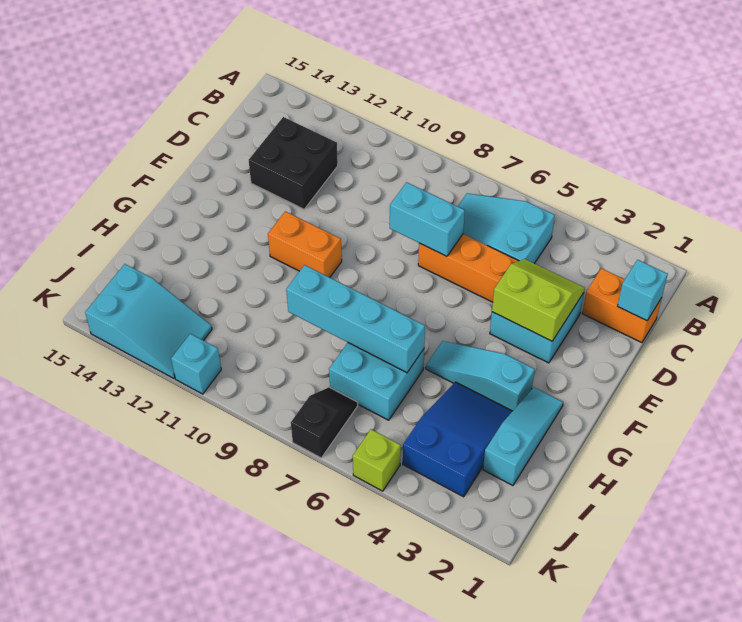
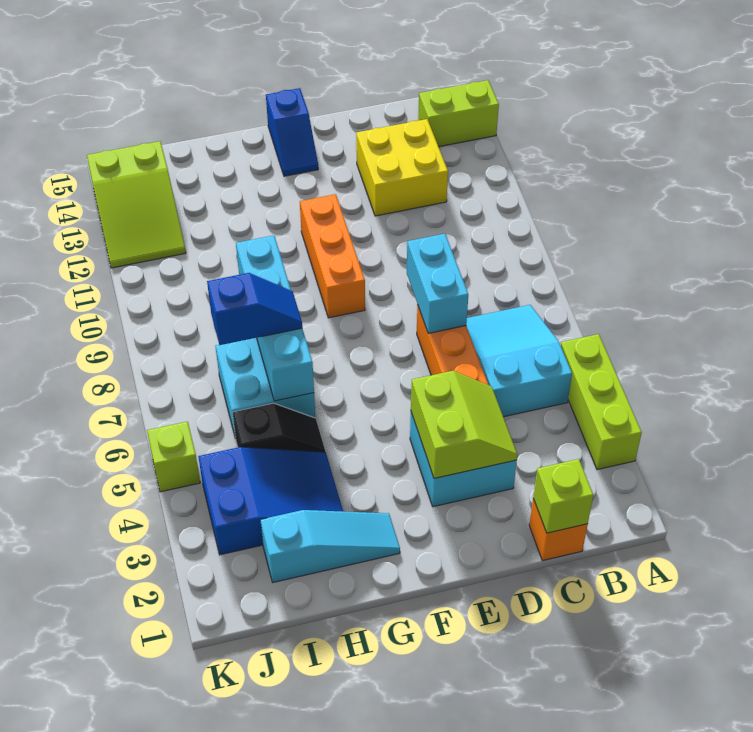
none -> lime brick A3:A5 level 1
none -> lime brick A14:B14 level 1
orange brick C1:C2 level 1 -> orange brick C1 level 1
cyan brick C1 level 2 -> lime brick C1 level 2
black brick C12:D13 level 1 -> yellow brick C12:D13 level 1
orange brick F10:F11 level 1 -> orange brick F9:F11 level 1
none -> blue slope F14:F15 level 1 top 15
cyan slope G3:G5 level 1 top 3 -> none
none -> blue slope H7:I7 level 3 top I
black slope J7:K7 level 1 top K -> black slope H5:I5 level 1 top I
cyan slope J12:K14 level 1 top 14 -> lime slope J12:K14 level 1 top 14
cyan brick K11 level 1 -> none

